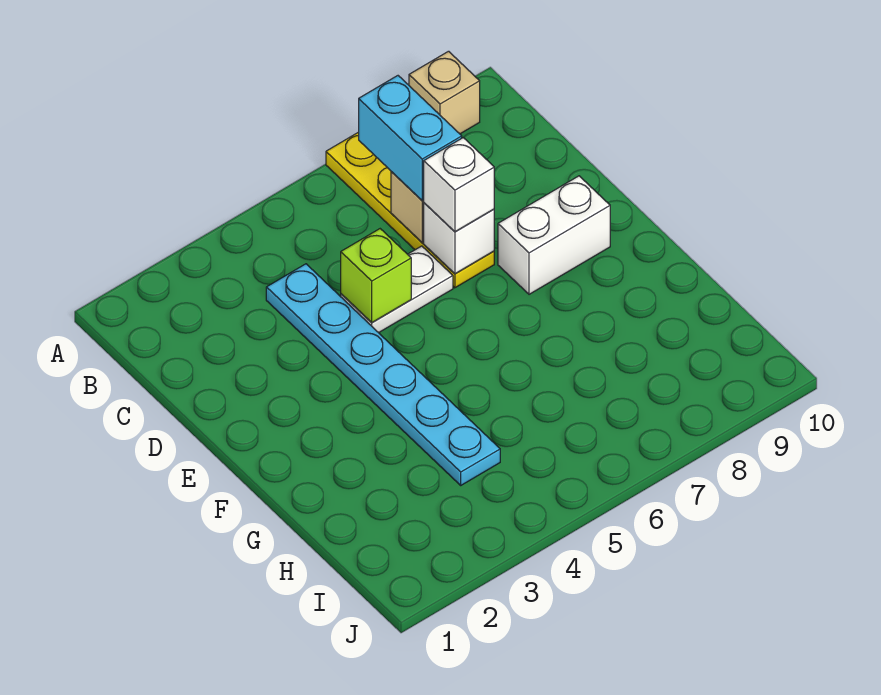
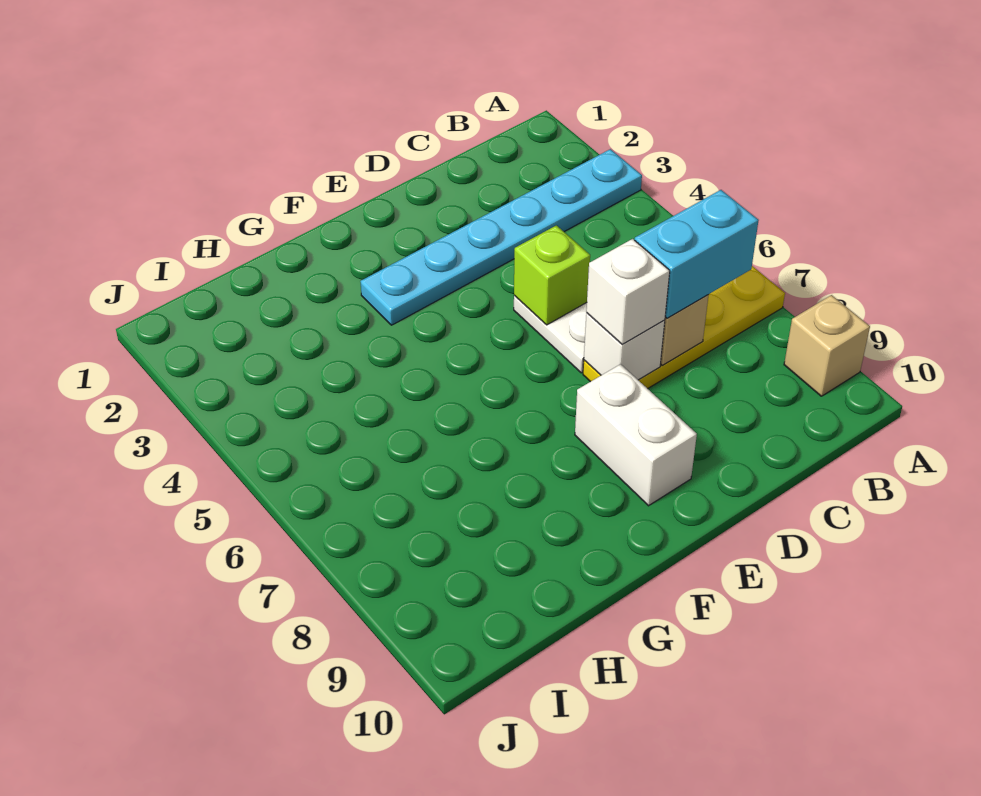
cyan plate C4:H4 level 1 -> cyan plate A3:F3 level 1

